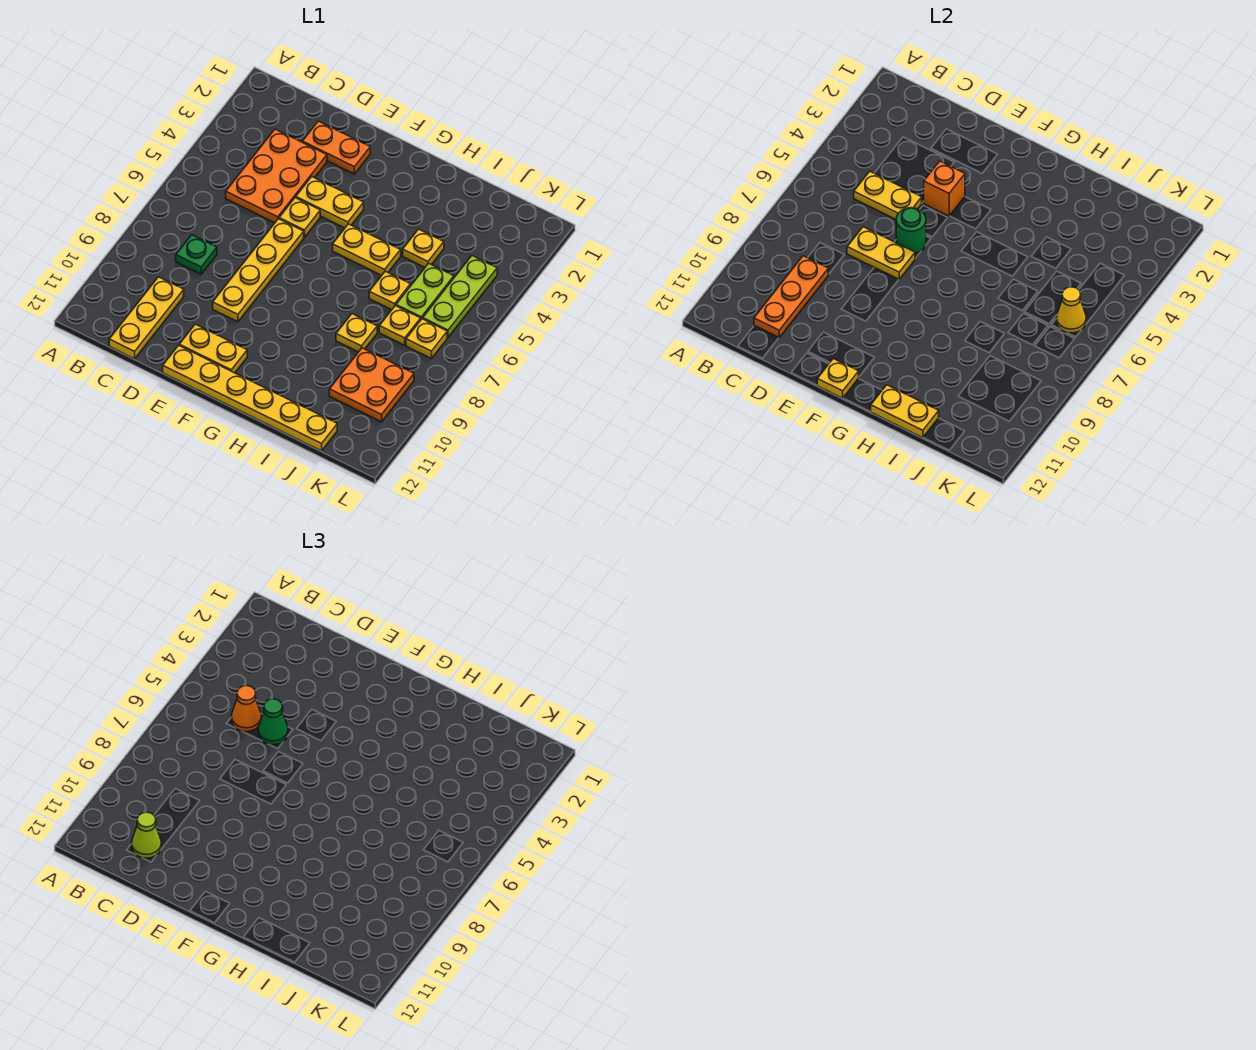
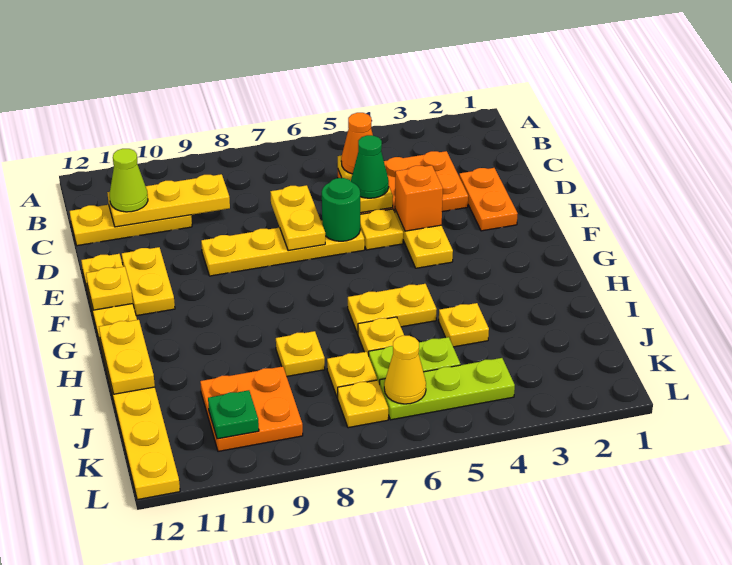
green plate C8 level 1 -> green plate K10 level 2
orange plate C9:C11 level 2 -> yellow plate C9:C11 level 2
yellow plate E12:J12 level 1 -> yellow plate E12:L12 level 1
yellow plate G5:H5 level 1 -> yellow plate H5:H6 level 1

